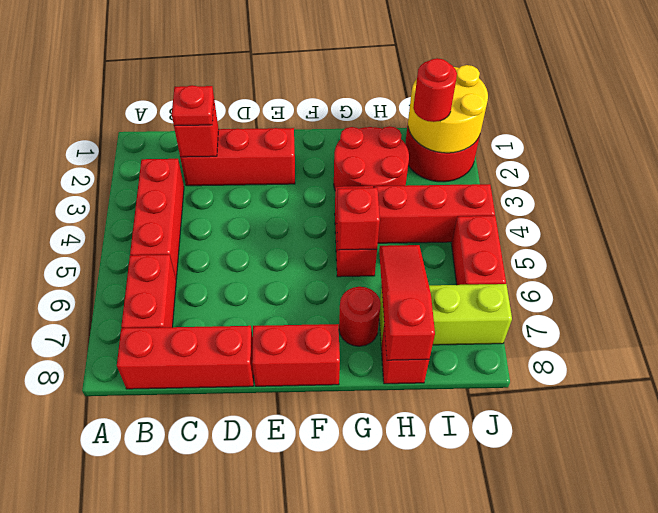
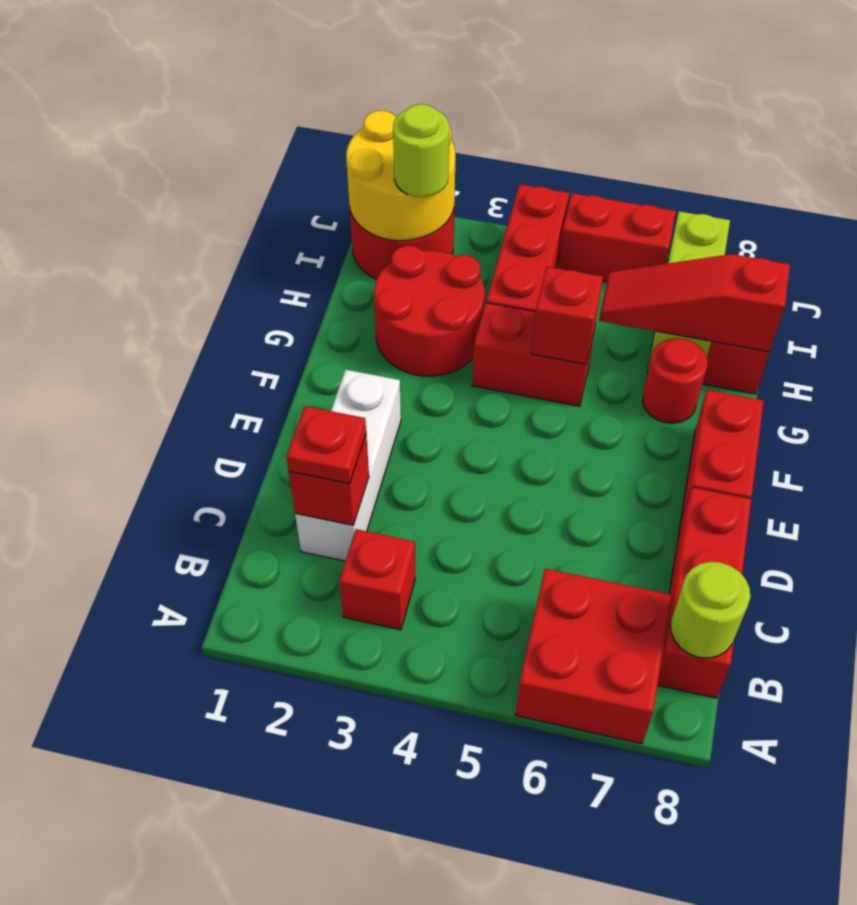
red brick B3:B5 level 1 -> red brick B3 level 1
red brick B6:B7 level 1 -> red brick A6:B7 level 1
none -> lime round brick B8 level 2
red brick C2:E2 level 1 -> white brick C2:E2 level 1
red round brick I2 level 3 -> lime round brick I2 level 3

